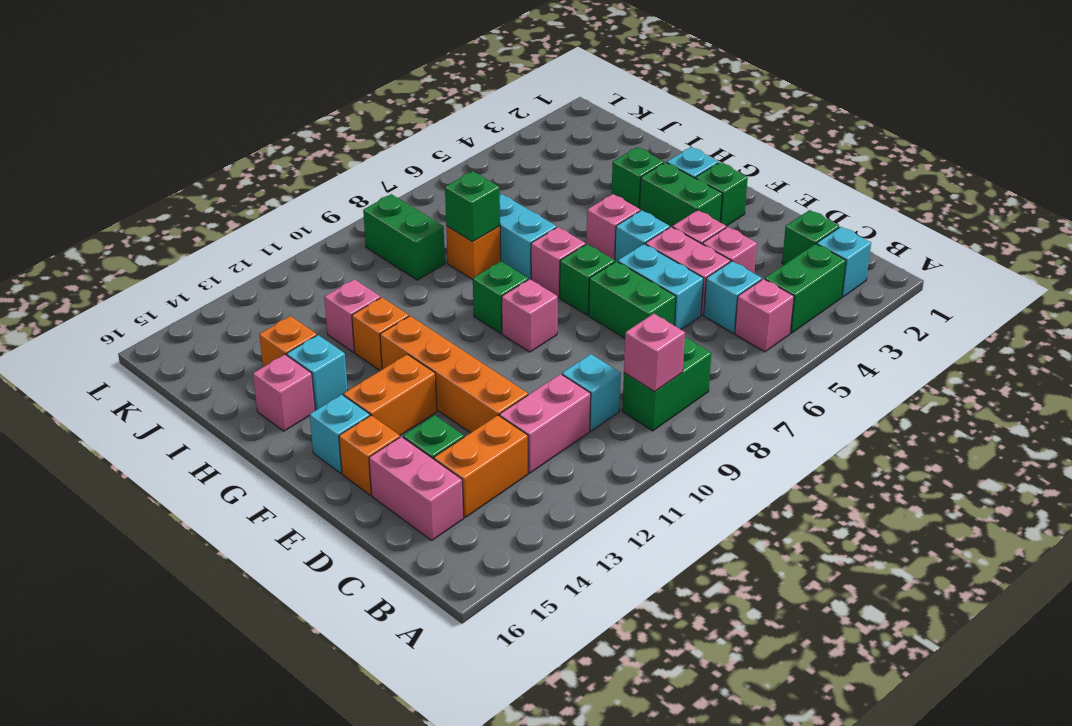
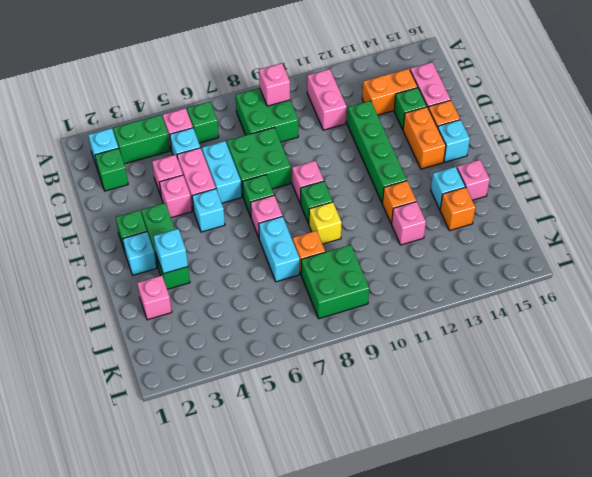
green brick B8:B9 level 1 -> green brick B8:C9 level 1
cyan brick C10 level 1 -> cyan brick H3 level 2
pink brick C11:C12 level 1 -> pink brick B11:C11 level 1
green brick D7:E7 level 1 -> green brick D7:E8 level 1
orange brick D12:G12 level 1 -> green brick D12:G12 level 1
orange brick F13:F14 level 1 -> orange brick E14:F14 level 1
pink brick G5 level 1 -> pink brick I2 level 1
none -> yellow brick H9 level 1
green brick I8 level 2 -> green brick B6 level 1
green brick J9:K9 level 1 -> green brick J8:K9 level 1

